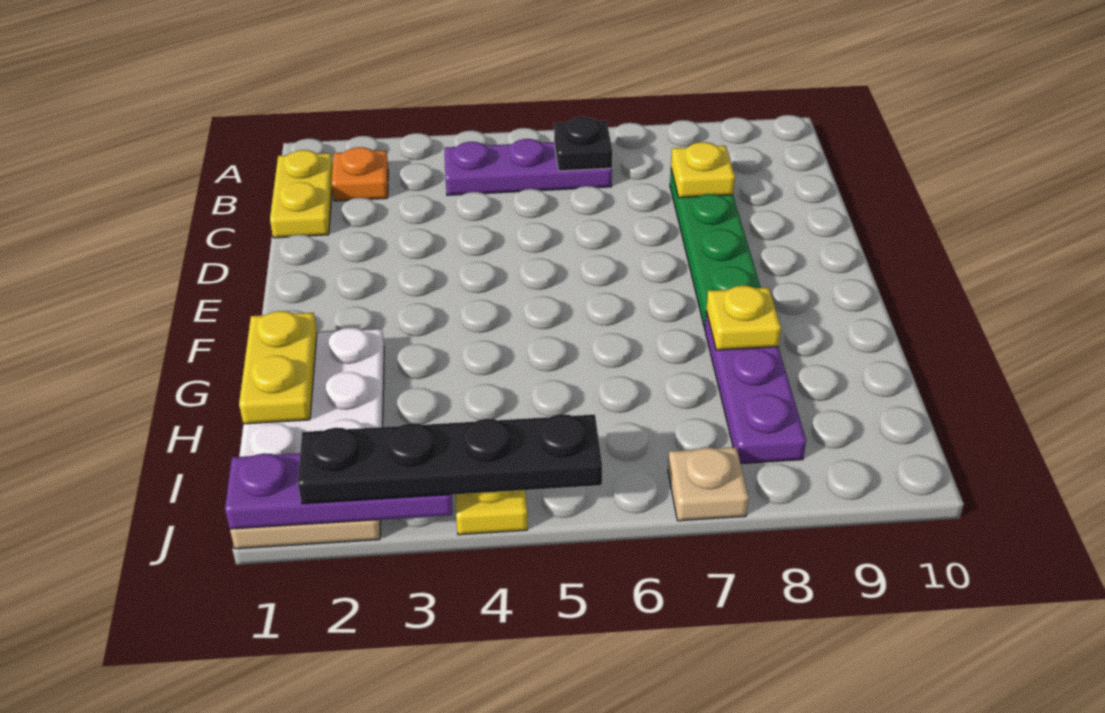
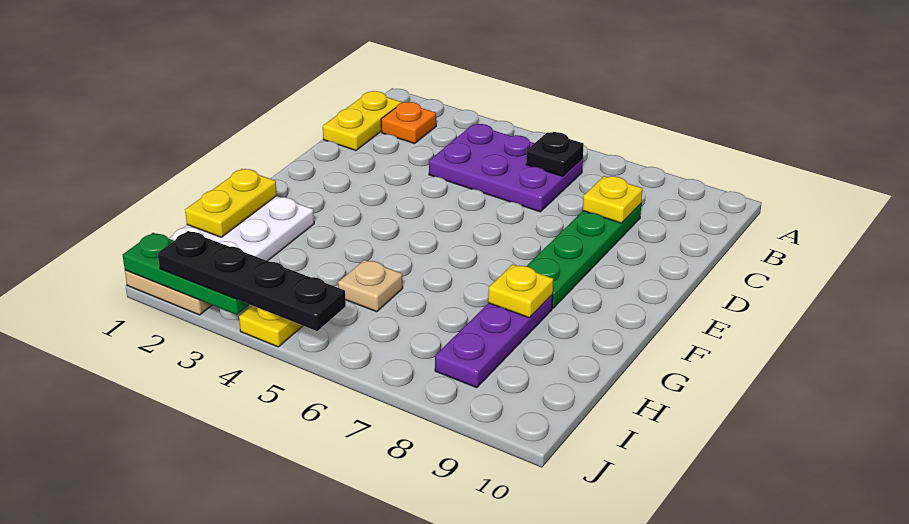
purple plate B4:B6 level 1 -> purple plate B4:C6 level 1
purple plate J1:J3 level 2 -> green plate J1:J3 level 2
tan plate J7 level 1 -> tan plate H5 level 1

